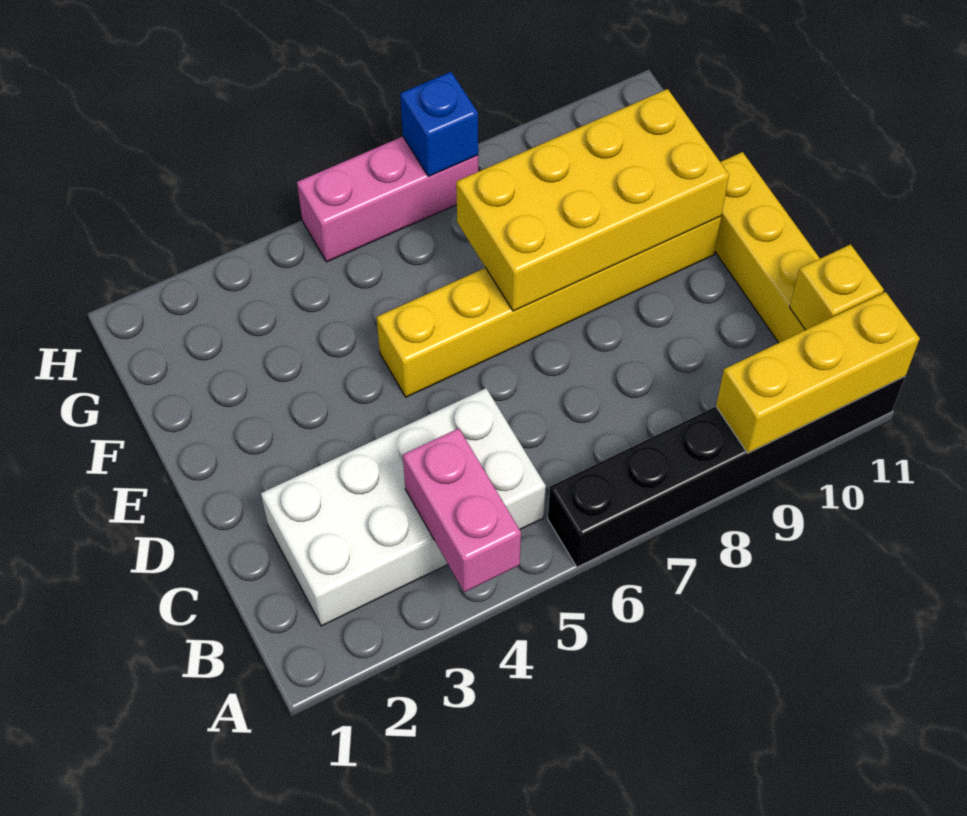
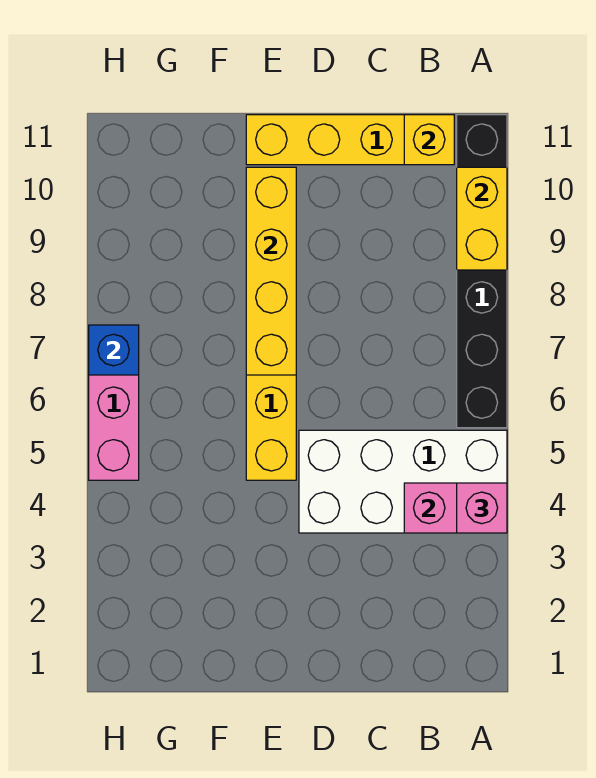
none -> pink brick A4 level 3
yellow brick A9:A11 level 2 -> yellow brick A9:A10 level 2
white brick B2:C5 level 1 -> white brick A4:D5 level 1
yellow brick E7:F10 level 2 -> yellow brick E7:E10 level 2

